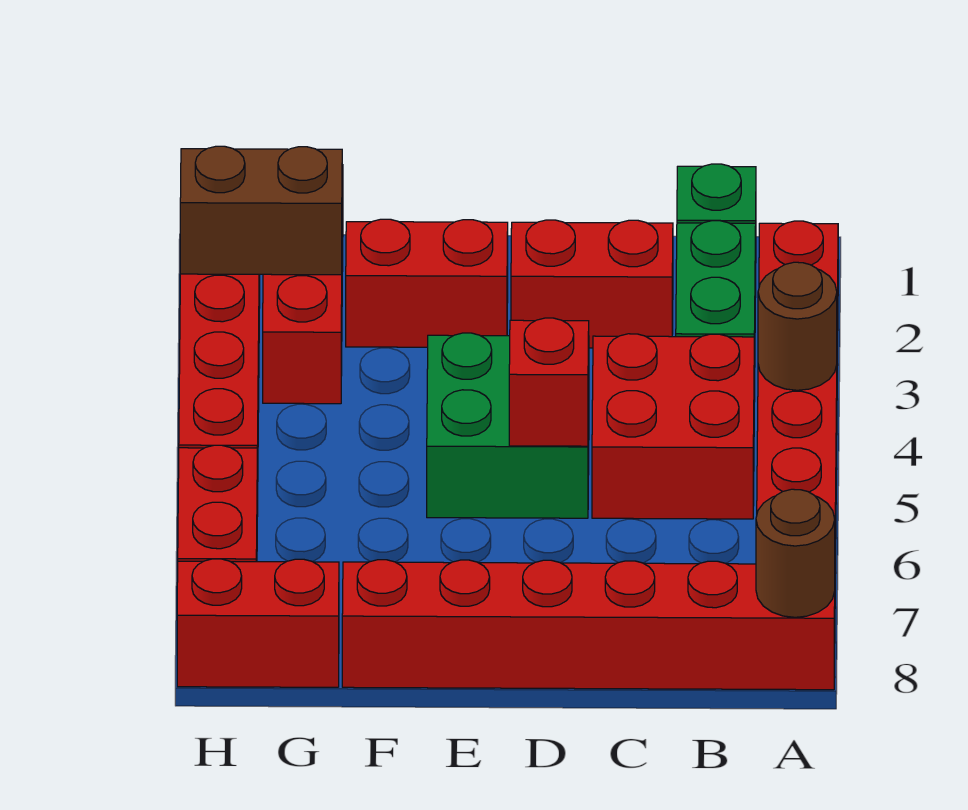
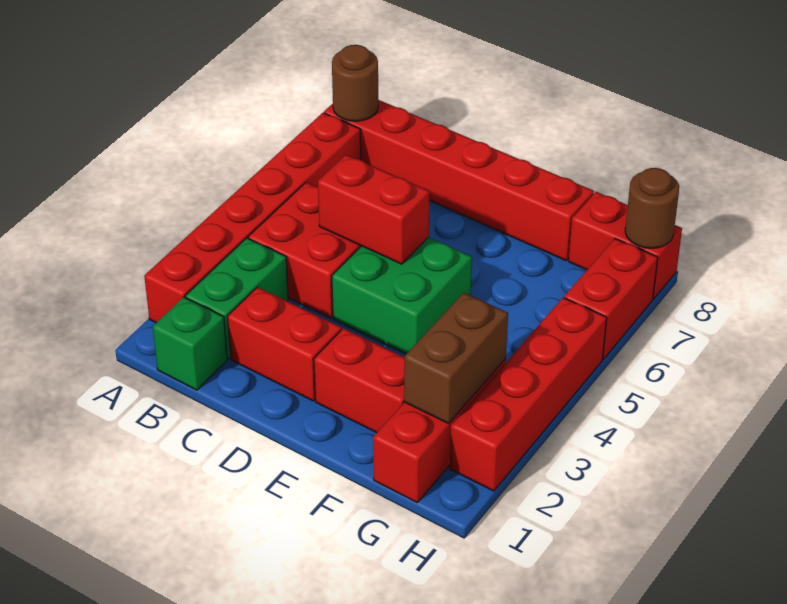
brown round brick A4 level 2 -> brown round brick H8 level 2
red brick D5 level 2 -> red brick C5:D5 level 2
brown brick G2:H2 level 2 -> brown brick G2:G3 level 2

